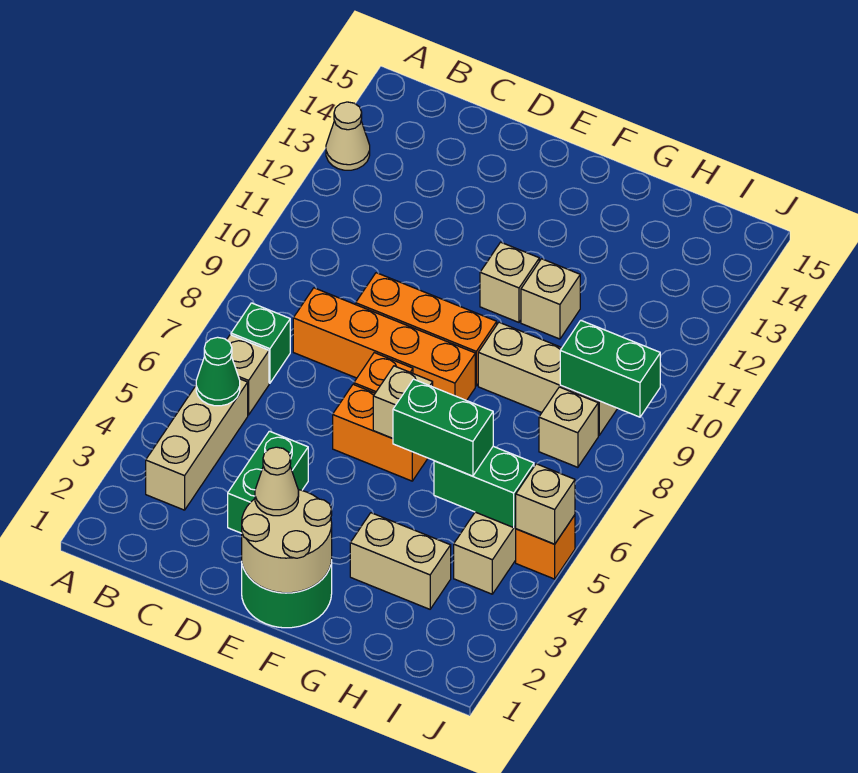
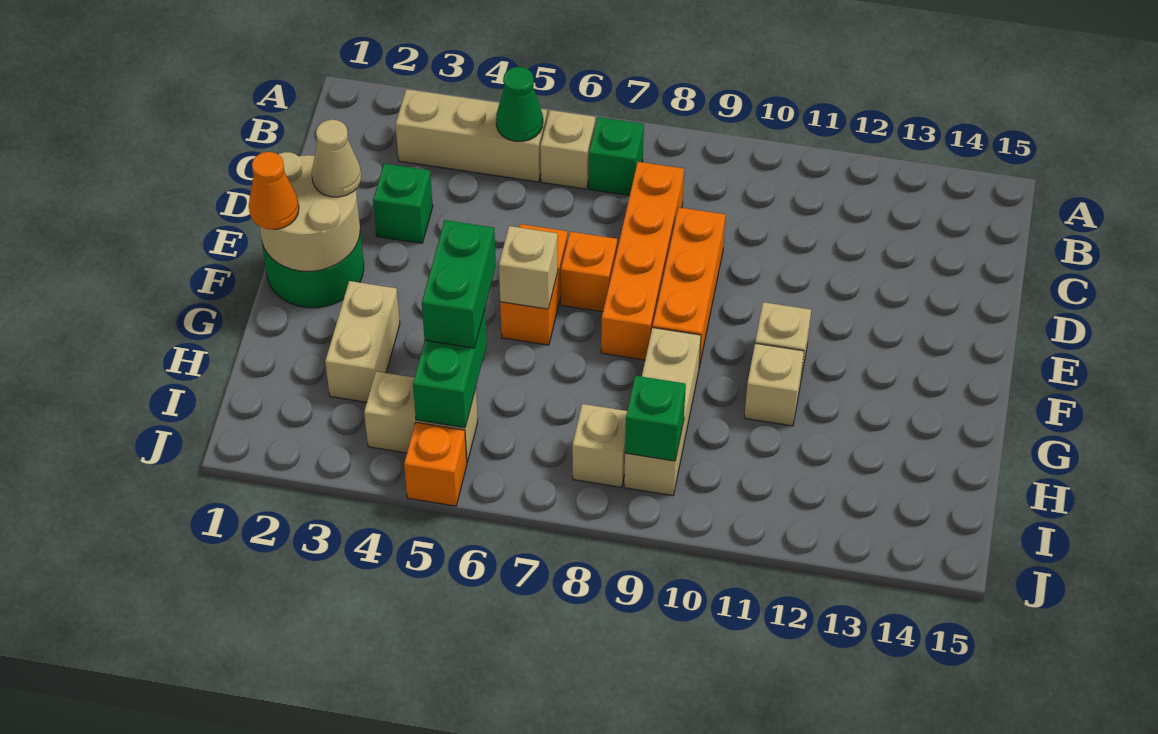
tan cone A13 level 1 -> none
green brick D3:D4 level 1 -> green brick D3 level 1
none -> orange cone F1 level 3
green brick I9:J9 level 2 -> green brick I9 level 2
tan brick J5 level 2 -> none

